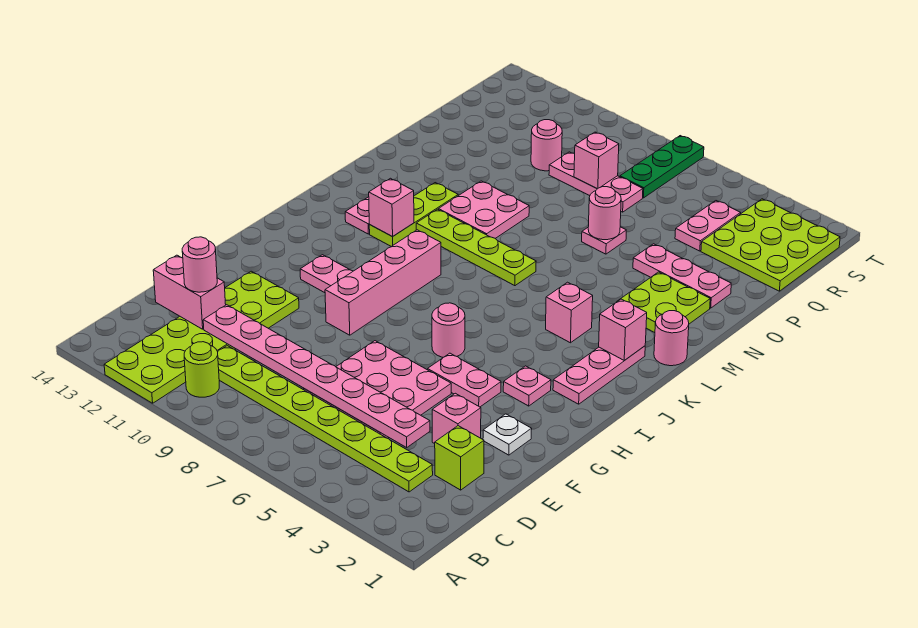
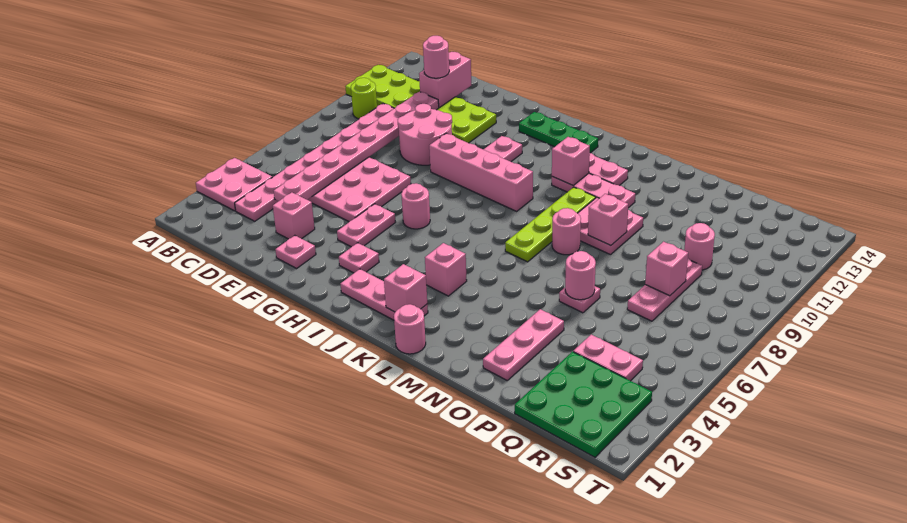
none -> pink plate A3:B4 level 1
lime plate C3:C10 level 1 -> pink plate C3:C10 level 1
lime brick D2 level 1 -> none
none -> pink round brick E9:F10 level 1
white plate F2 level 1 -> pink plate F2 level 1
lime plate K11:M11 level 1 -> pink plate K11:M11 level 1
lime plate M2:N3 level 1 -> none
none -> pink round brick M8 level 1
none -> pink brick N9 level 2
lime plate Q1:S3 level 1 -> green plate Q1:S3 level 1
green plate R7:T7 level 1 -> green plate H13:J13 level 1

